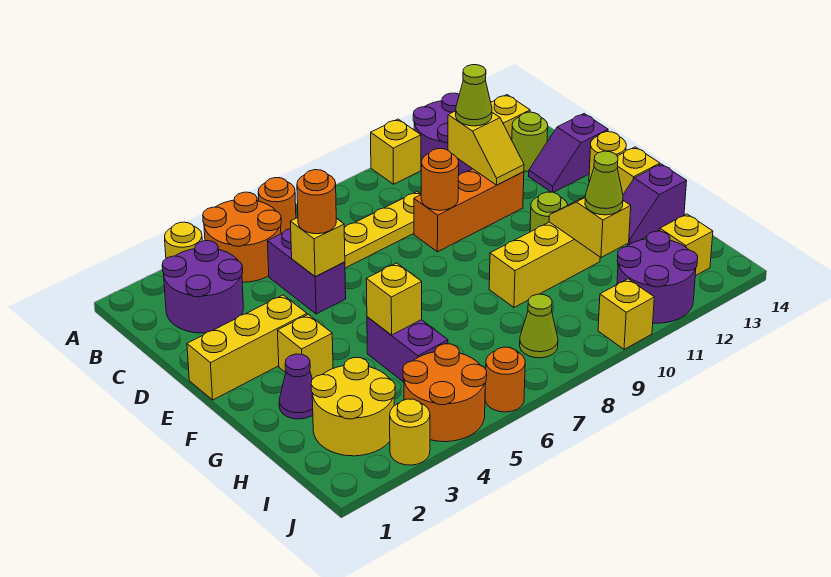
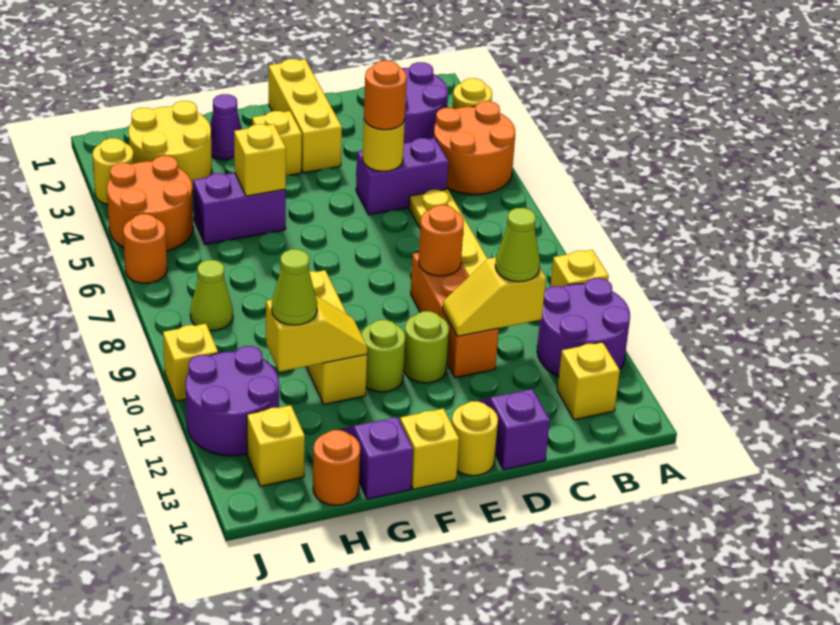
orange round brick A6 level 1 -> orange round brick H14 level 1
lime round brick C13 level 1 -> lime round brick E11 level 1
yellow brick D5 level 2 -> yellow round brick D5 level 2

